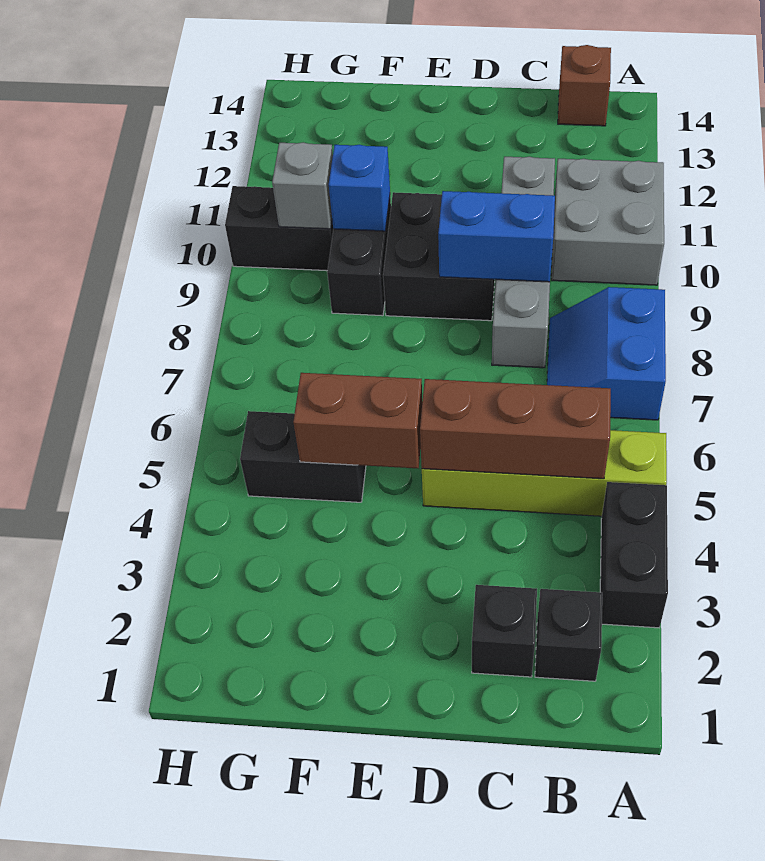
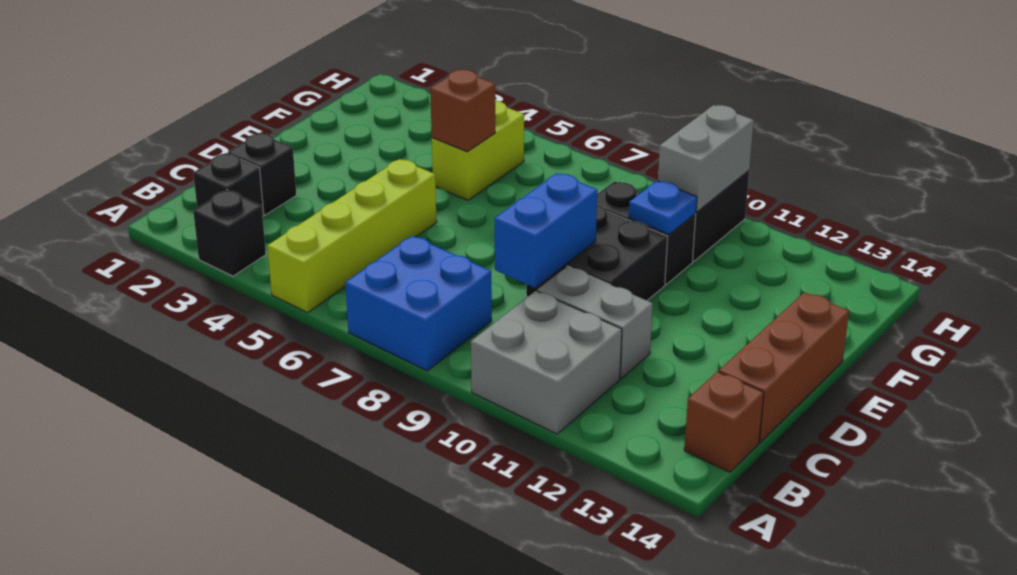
black brick A3:A4 level 1 -> black brick A3 level 1
blue slope A7:B8 level 1 top A -> blue brick A7:B8 level 1
brown brick B5:D5 level 2 -> brown brick C14:E14 level 1
grey brick C8:C11 level 1 -> grey brick C10:C11 level 1
brown brick E5:F5 level 2 -> brown brick F5 level 2
black brick F5:G5 level 1 -> lime brick F5:G5 level 1
blue brick F10 level 2 -> blue plate F10 level 2
grey brick G10 level 2 -> grey brick G10:H10 level 2

